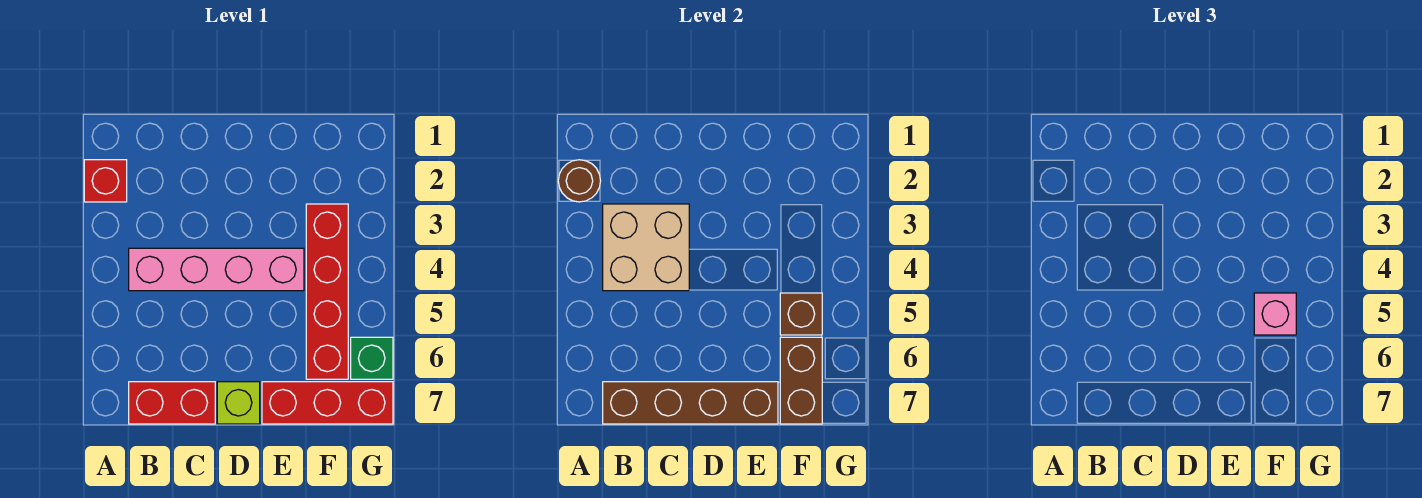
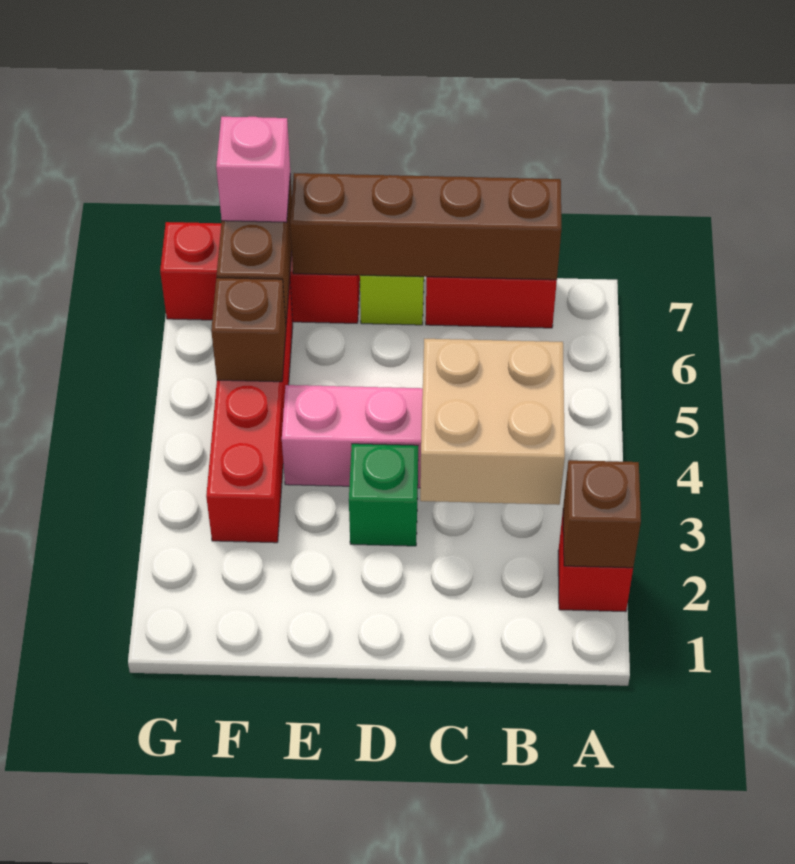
brown round brick A2 level 2 -> brown brick A2 level 2
pink brick F5 level 3 -> pink brick F7 level 3
green brick G6 level 1 -> green brick D3 level 1

